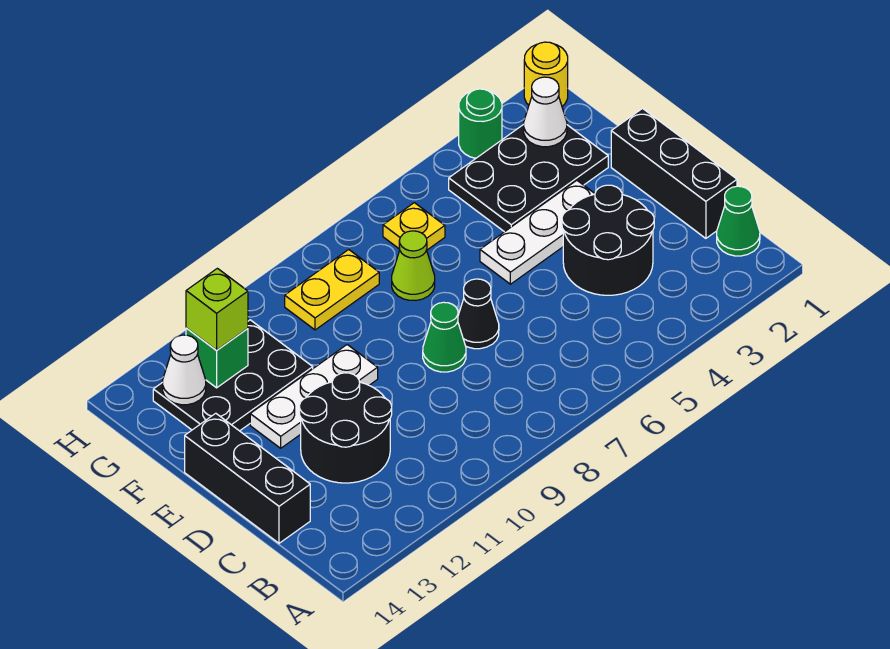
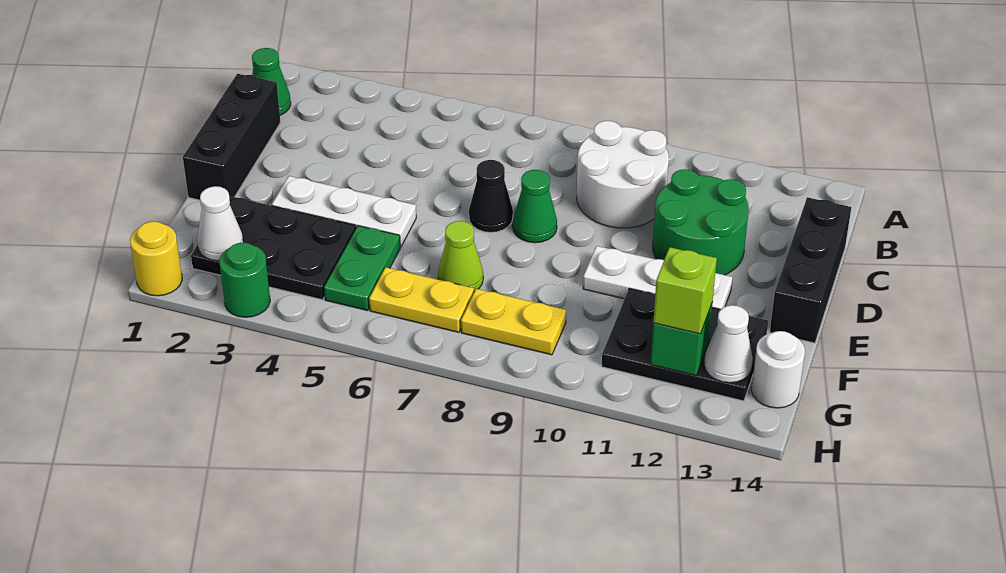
none -> white round brick B9:C10 level 1
black round brick C3:D4 level 1 -> none
black round brick C11:D12 level 1 -> green round brick C11:D12 level 1
none -> green plate F5:G5 level 1
yellow plate G6 level 1 -> yellow plate G6:G7 level 1
none -> white round brick G14 level 1

